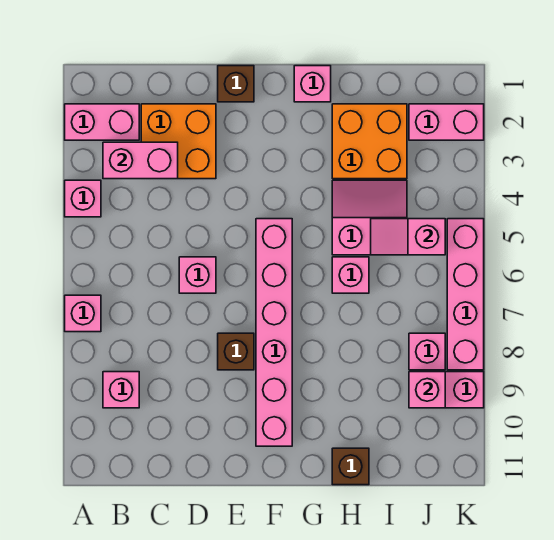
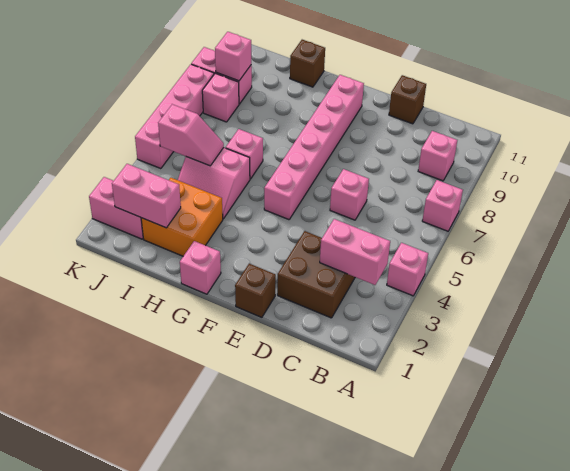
pink brick A2:B2 level 1 -> pink brick I2:J2 level 2
orange brick C2:D3 level 1 -> brown brick C2:D3 level 1
brown brick E8 level 1 -> brown brick D11 level 1

